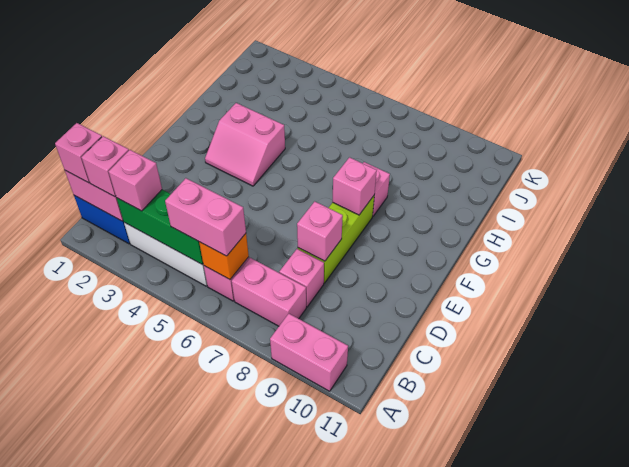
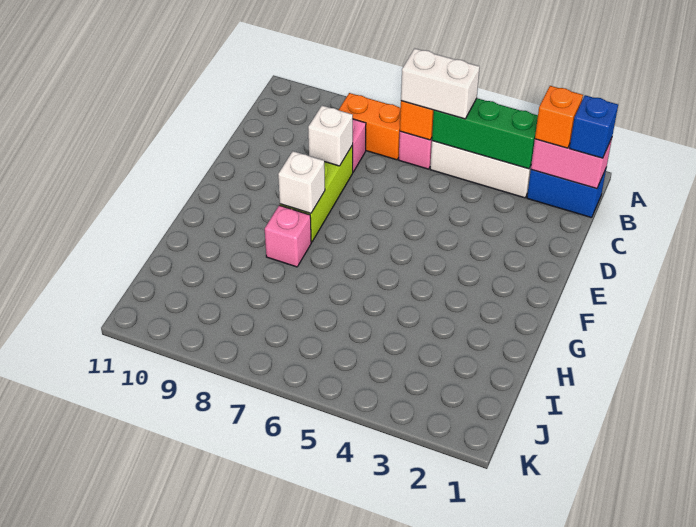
pink brick A9:A10 level 1 -> none
pink brick B1 level 3 -> blue brick B1 level 3
pink brick B2 level 3 -> orange brick B2 level 3
pink brick B3 level 3 -> none
pink brick B5:B6 level 3 -> white brick B5:B6 level 3
pink brick B7:B8 level 1 -> orange brick B7:B8 level 1
pink brick D8 level 2 -> white brick D8 level 2
pink slope F3:G4 level 1 top G -> none
pink brick F8 level 2 -> white brick F8 level 2

